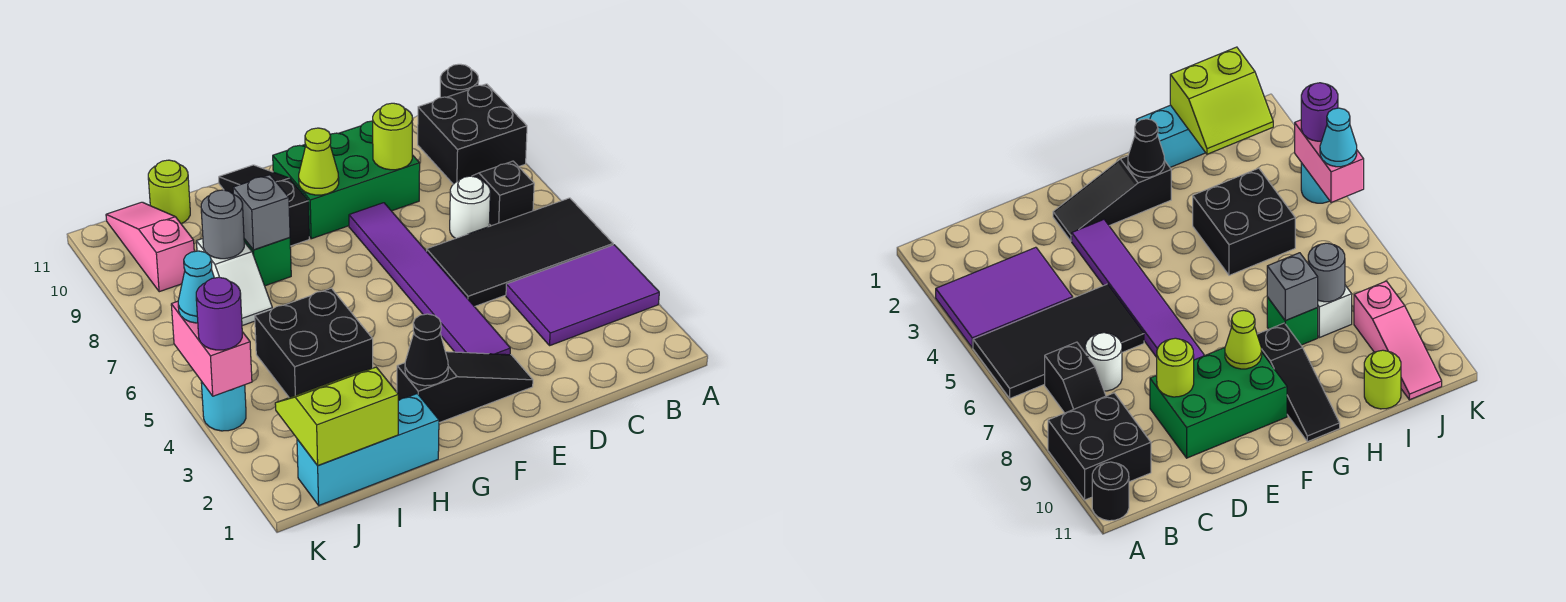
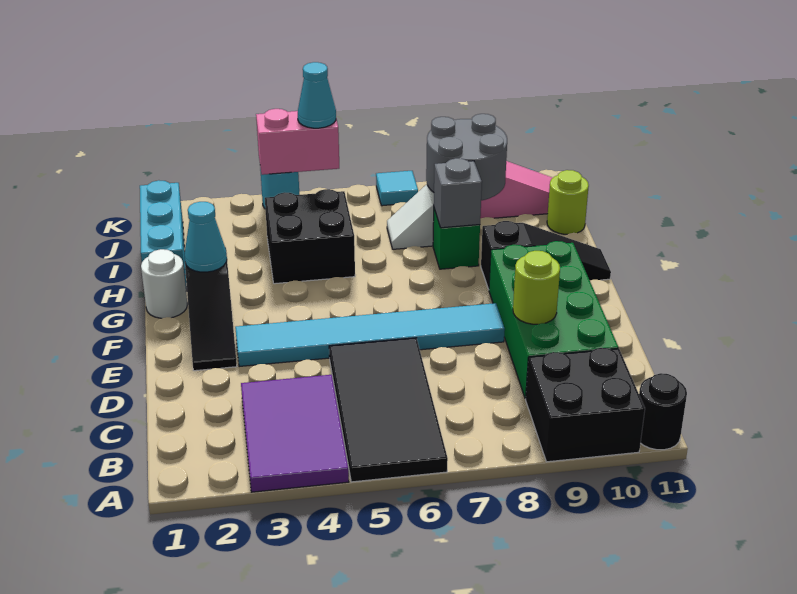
black slope B7:B8 level 1 top 7 -> none
white round brick C7 level 1 -> white round brick G1 level 1
green brick D9:F10 level 1 -> green brick C9:F10 level 1
purple tile E3:E8 level 1 -> cyan tile E3:E8 level 1
lime cone F9 level 2 -> none
black cone G2 level 2 -> cyan cone G2 level 2
lime slope I1:J2 level 2 top 1 -> none
grey round brick I8 level 2 -> grey round brick I8:J9 level 2
purple round brick K4 level 3 -> none
none -> cyan tile K7 level 1

